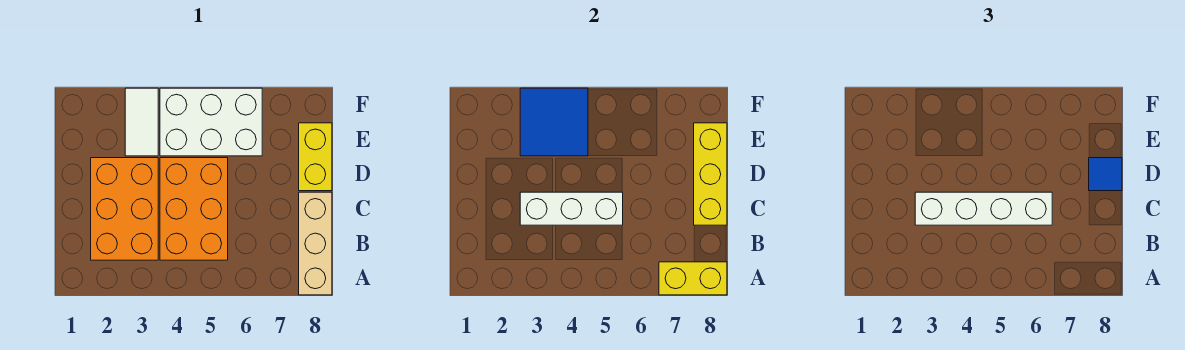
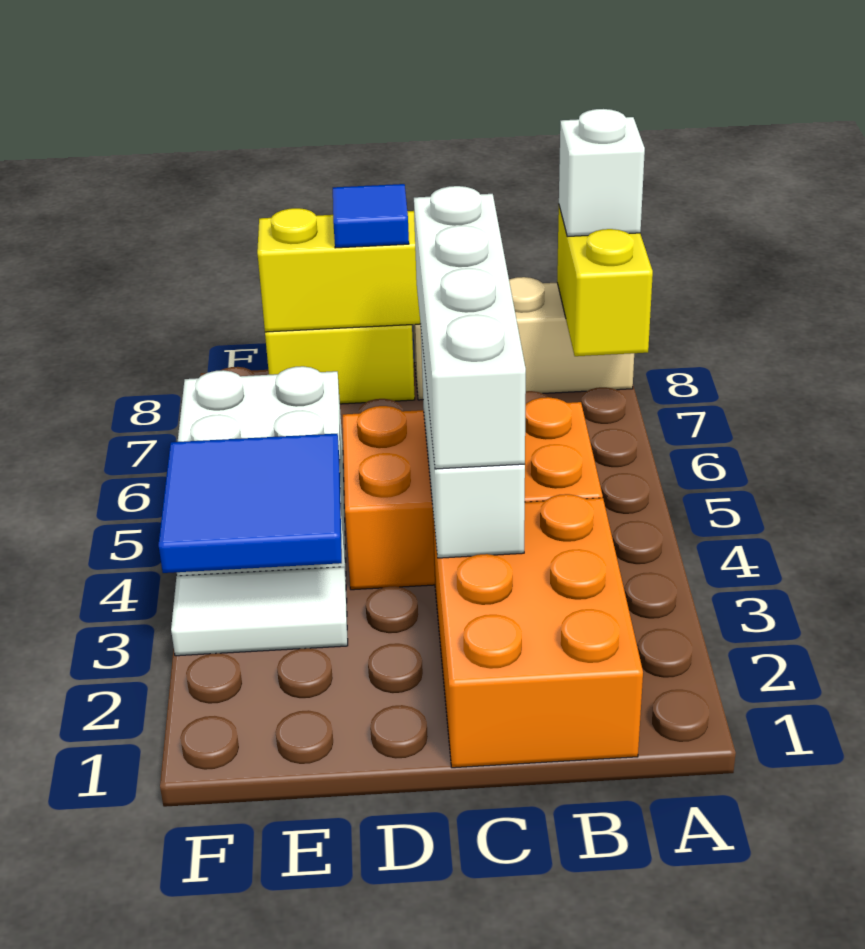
none -> white brick A8 level 3
orange brick B2:D3 level 1 -> orange brick B1:C3 level 1

